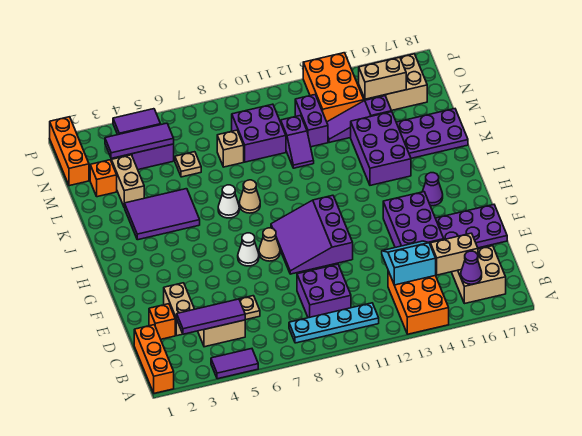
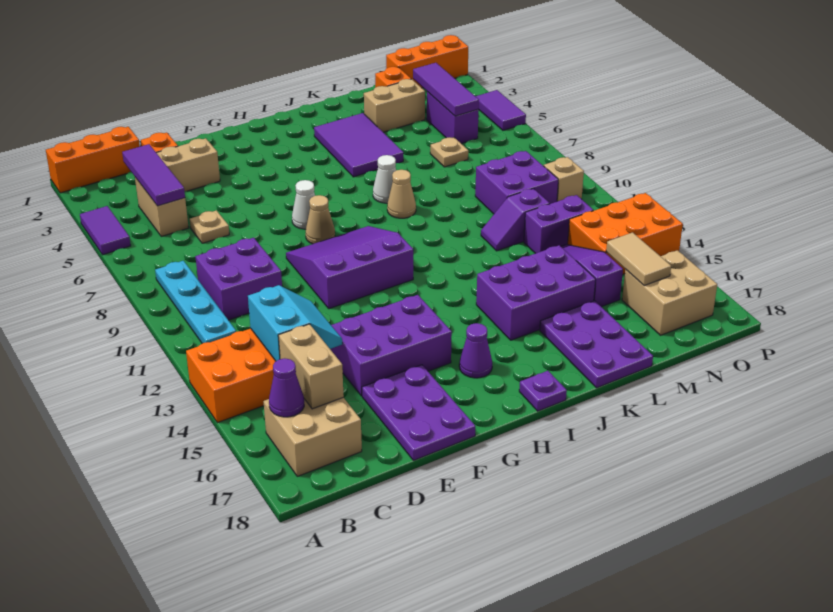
none -> purple plate I18 level 1
tan brick M8 level 1 -> tan brick O10 level 1
tan brick N15:N16 level 2 -> tan tile N15:N16 level 2

